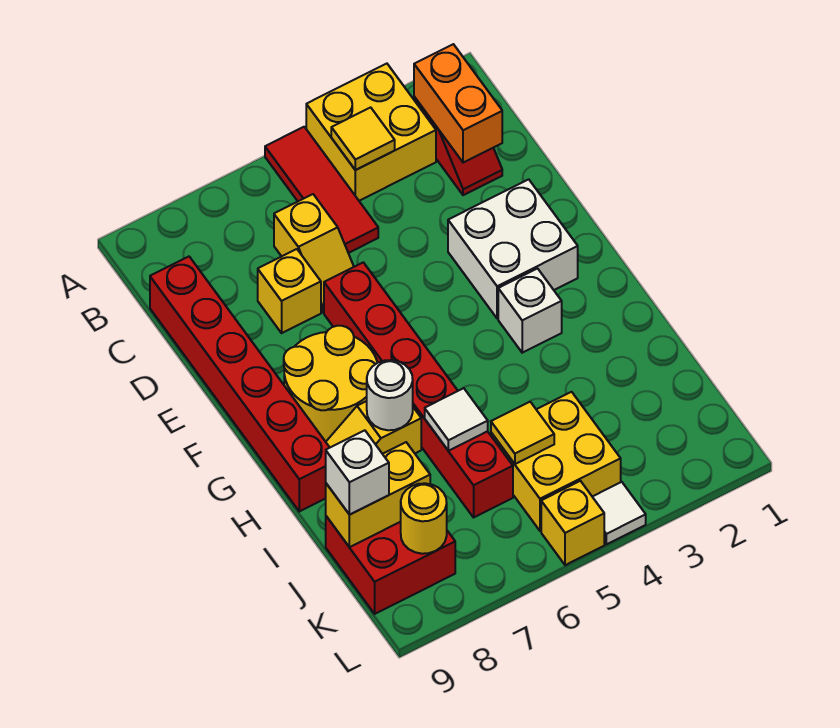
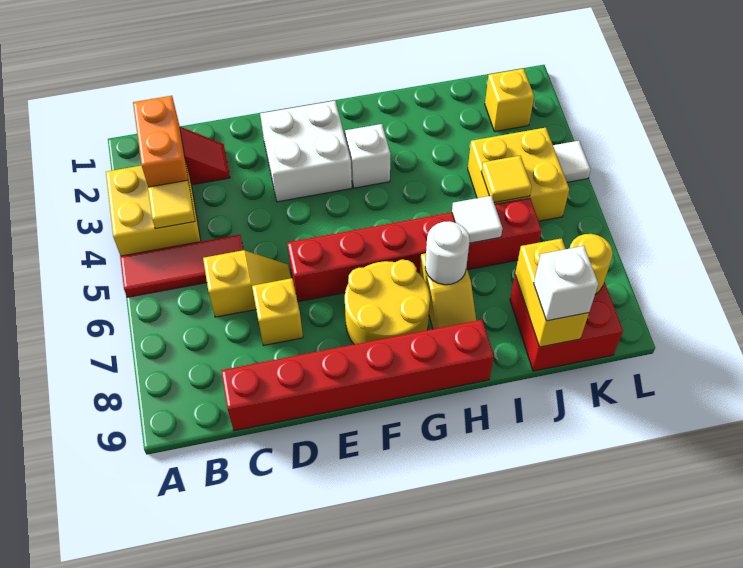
orange brick B2:C2 level 2 -> orange brick B2:B3 level 2
yellow brick L5 level 1 -> yellow brick K2 level 1

